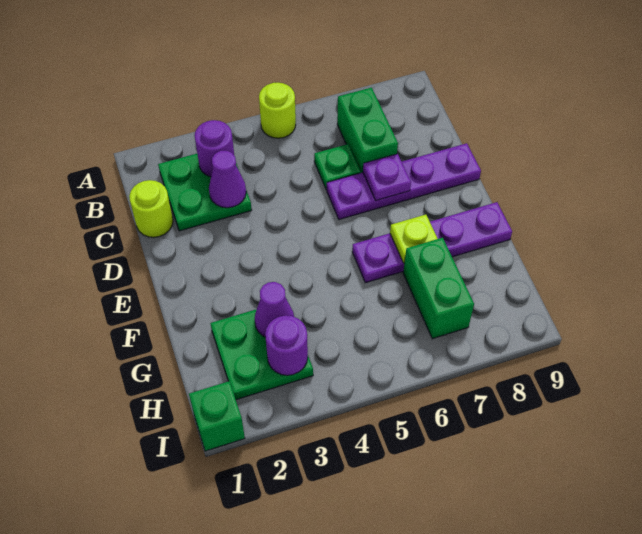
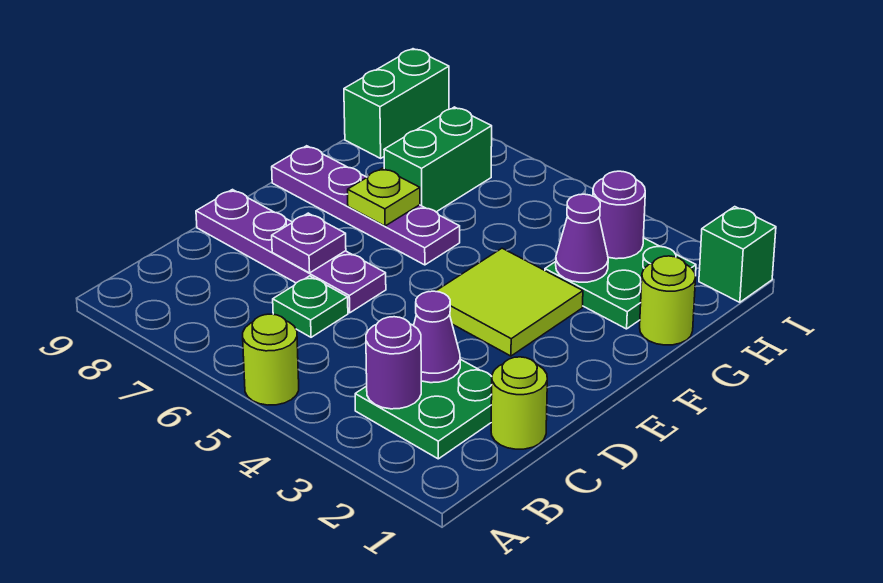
green brick B7:C7 level 1 -> green brick H9:I9 level 1
none -> lime tile E3:F4 level 1
none -> lime round brick G1 level 1

